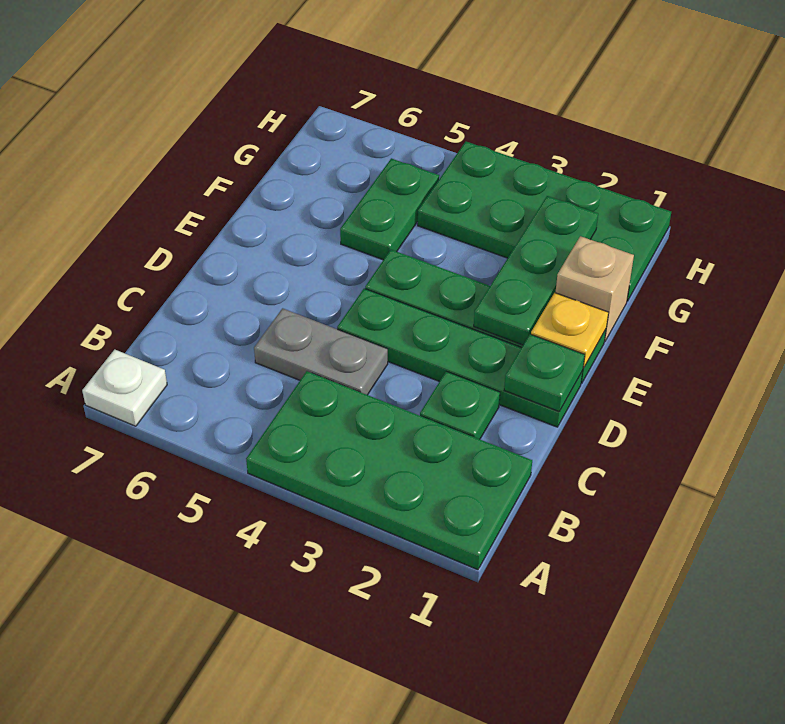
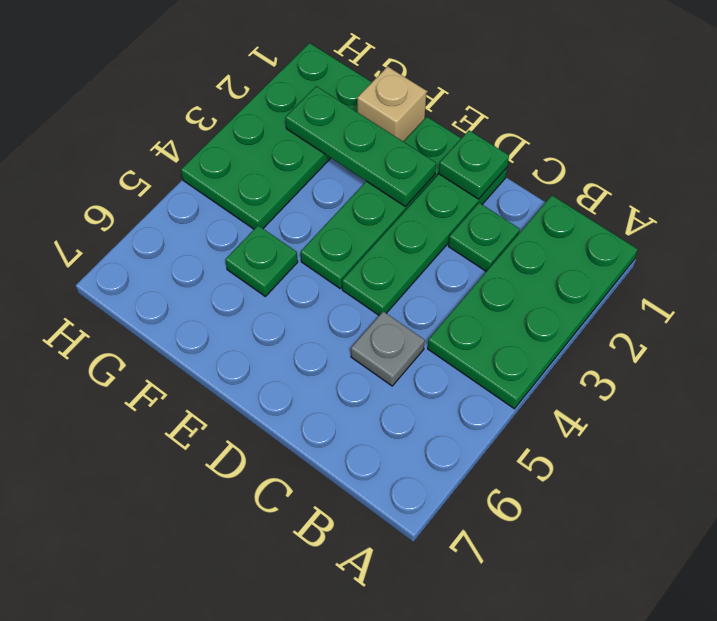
white plate A7 level 1 -> none
grey plate C4:C5 level 1 -> grey plate C5 level 1
yellow plate E1 level 2 -> none
green plate F5:G5 level 1 -> green plate F5 level 1

